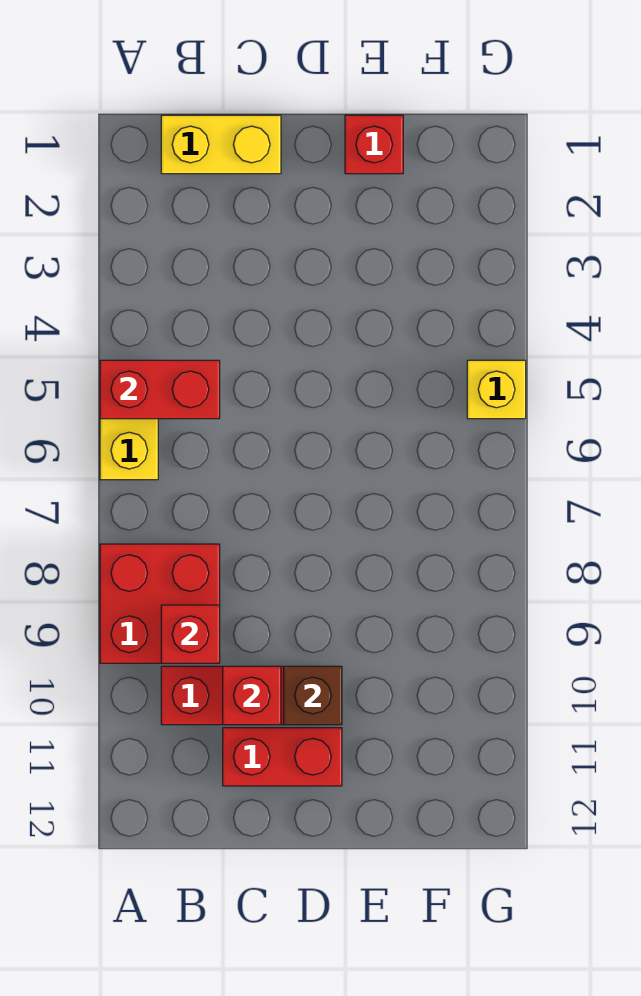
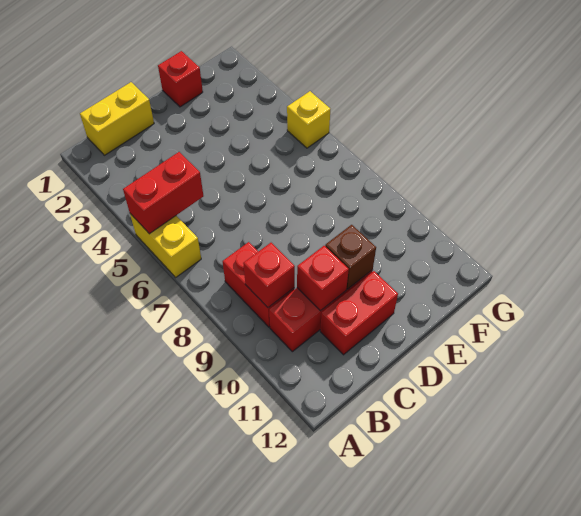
red brick A8:B9 level 1 -> red brick B8:B9 level 1

